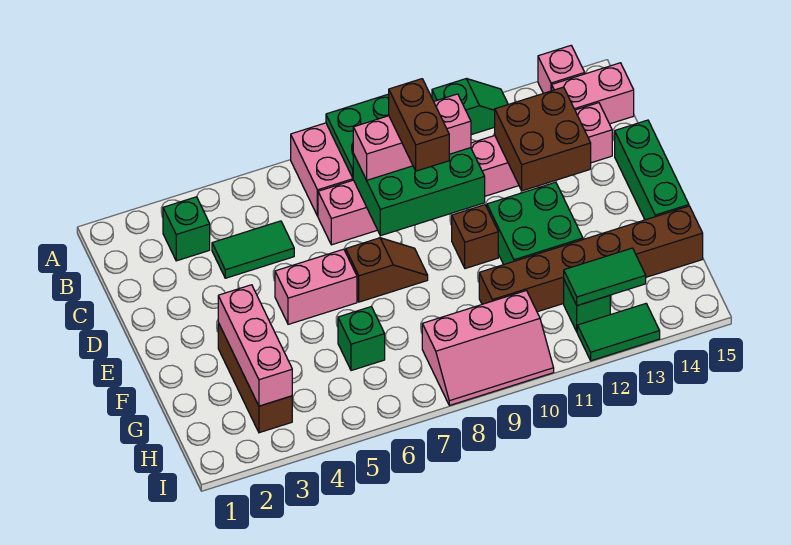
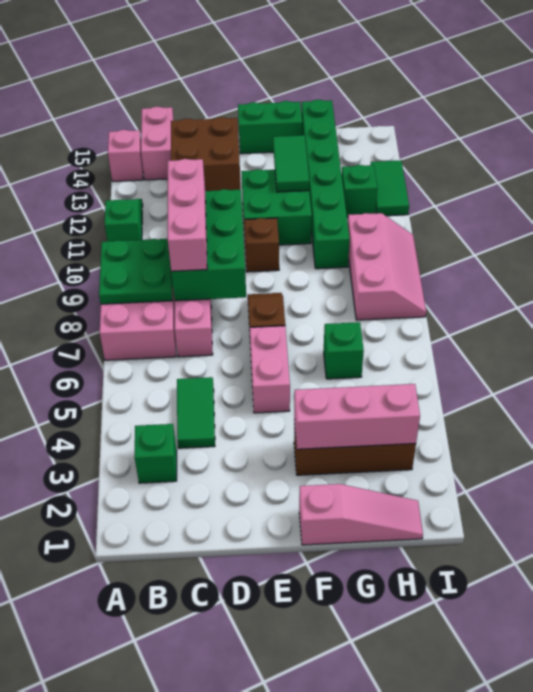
brown brick C9:D9 level 4 -> none
green brick D15:F15 level 1 -> green brick E15:F15 level 1
none -> pink slope F1:H1 level 1 top F
brown brick G10:G15 level 1 -> green brick G10:G15 level 1
green tile H12:H13 level 2 -> green tile F12:F13 level 2

